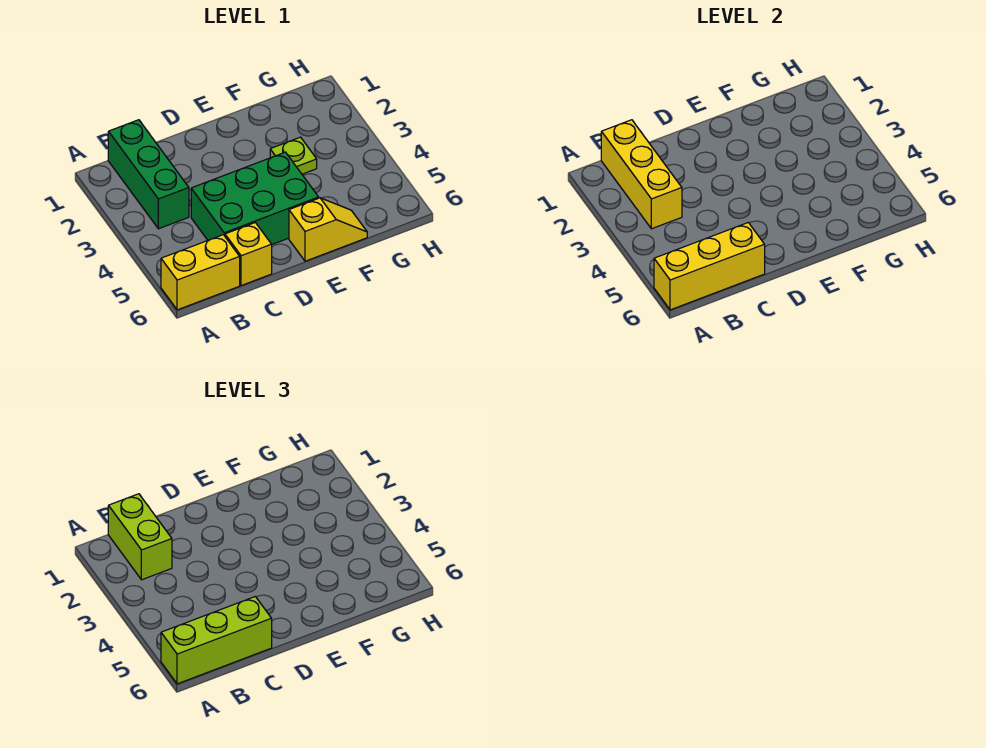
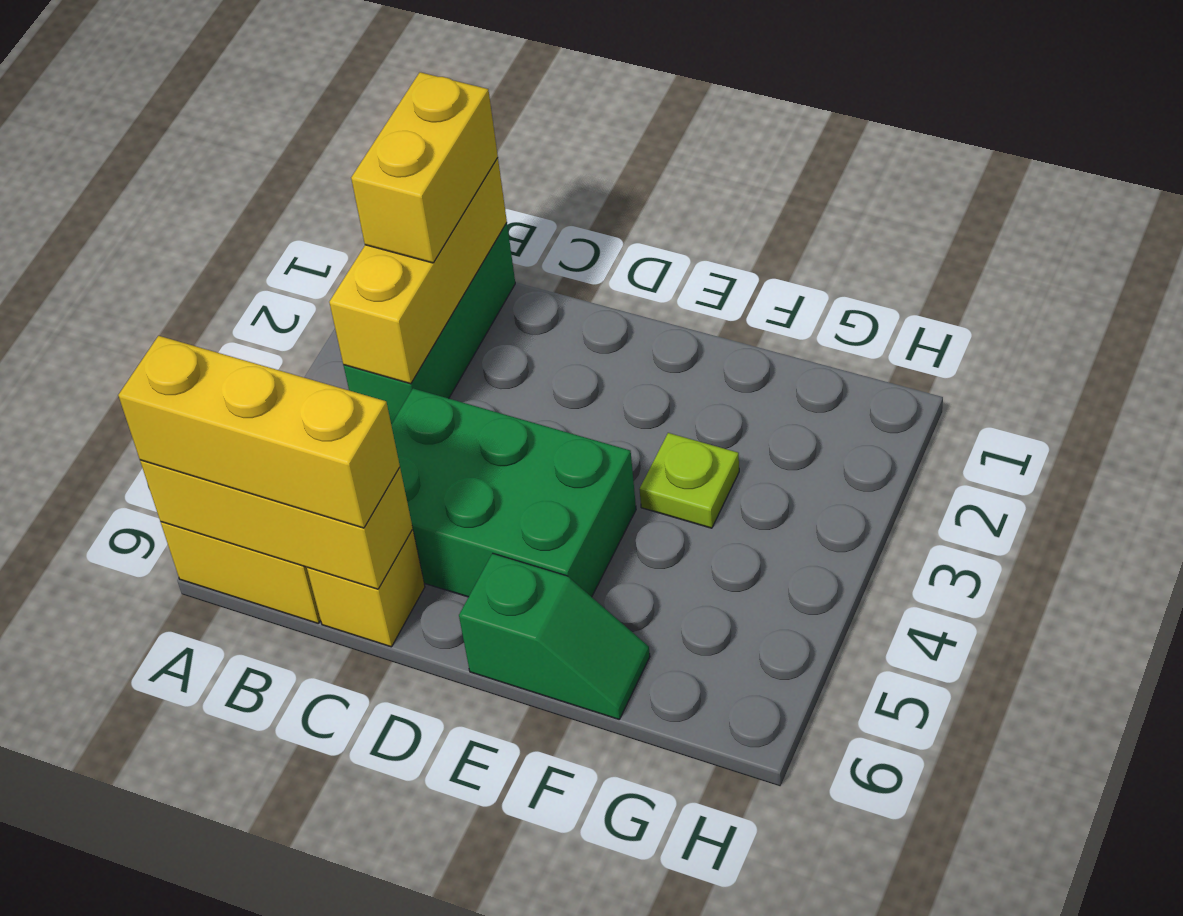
lime brick A6:C6 level 3 -> yellow brick A6:C6 level 3
lime brick B1:B2 level 3 -> yellow brick B1:B2 level 3
yellow slope E6:F6 level 1 top E -> green slope E6:F6 level 1 top E

